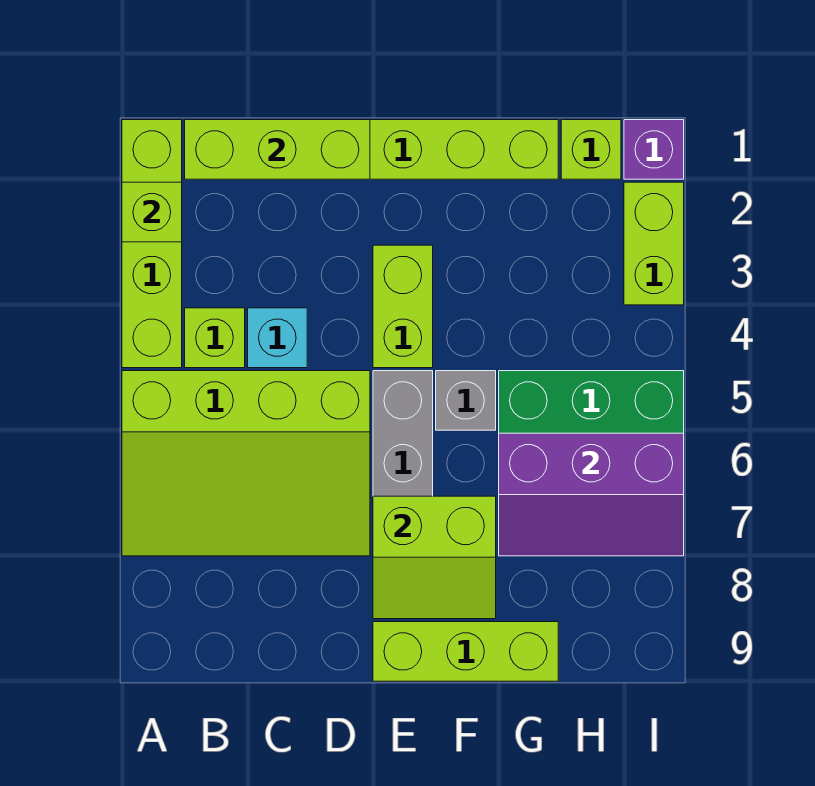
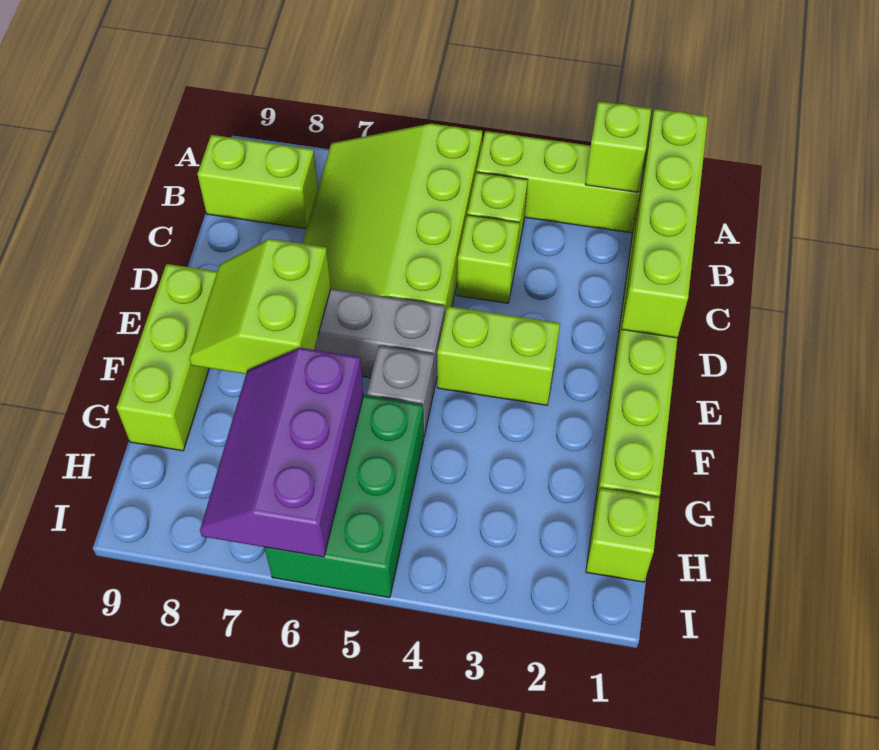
lime brick B1:D1 level 2 -> lime brick A1:D1 level 2
cyan brick C4 level 1 -> lime brick C4 level 1
purple brick I1 level 1 -> none
lime brick I2:I3 level 1 -> lime brick B8:B9 level 1

